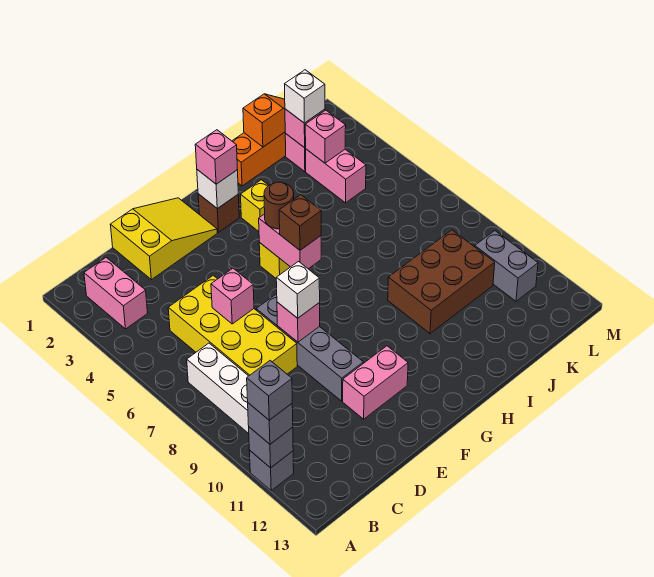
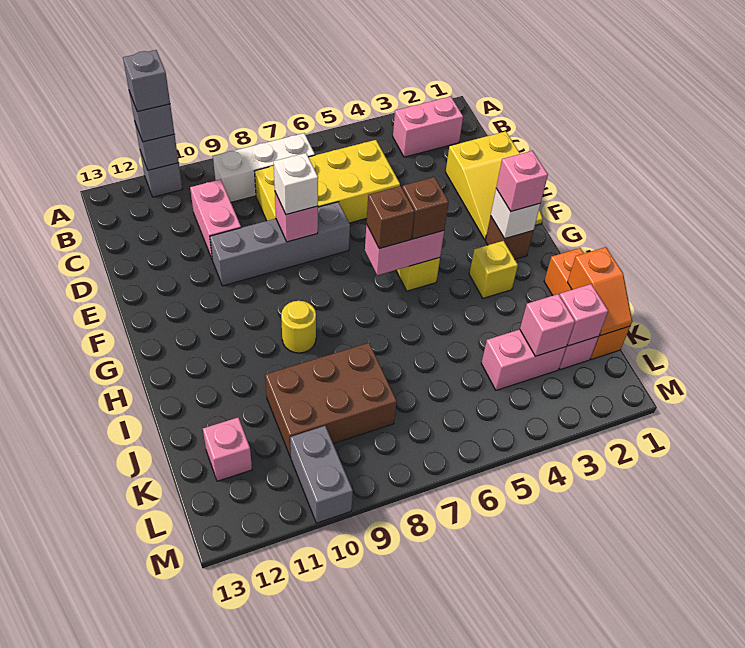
pink brick D6 level 2 -> pink brick K12 level 1
pink brick E11:F11 level 1 -> pink brick C10:D10 level 1
brown round brick G5 level 3 -> brown brick G5 level 3
none -> yellow round brick H9 level 1
brown brick I9:K10 level 1 -> brown brick J8:K10 level 1
white brick K2 level 3 -> none
grey brick L10:L11 level 1 -> grey brick L10:M10 level 1

